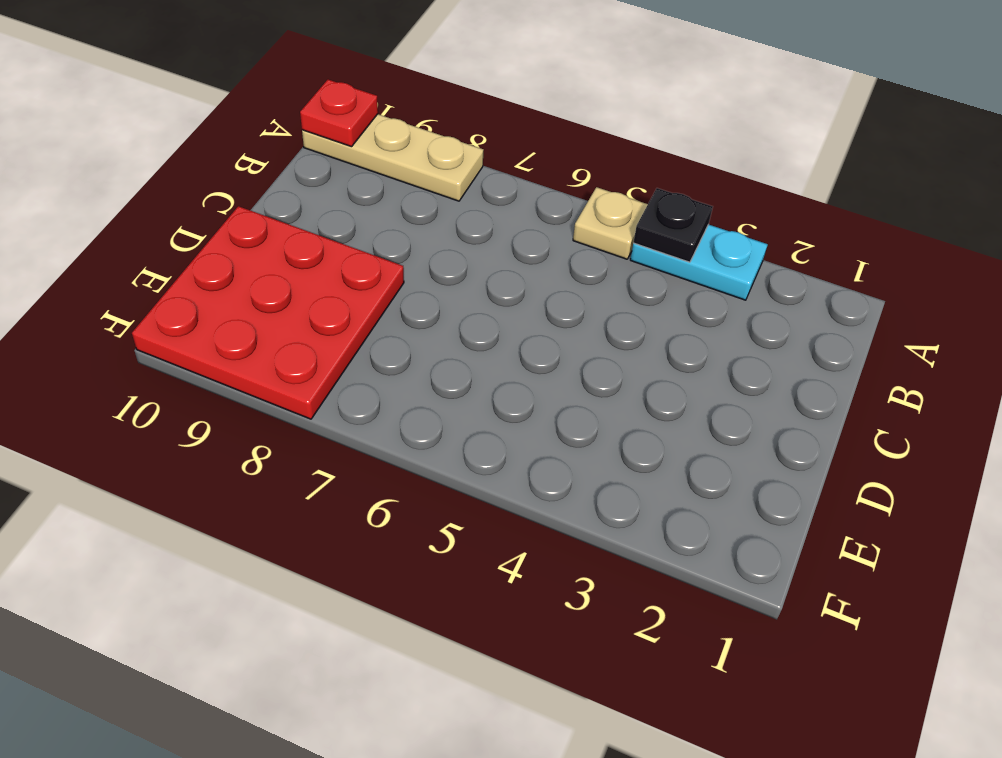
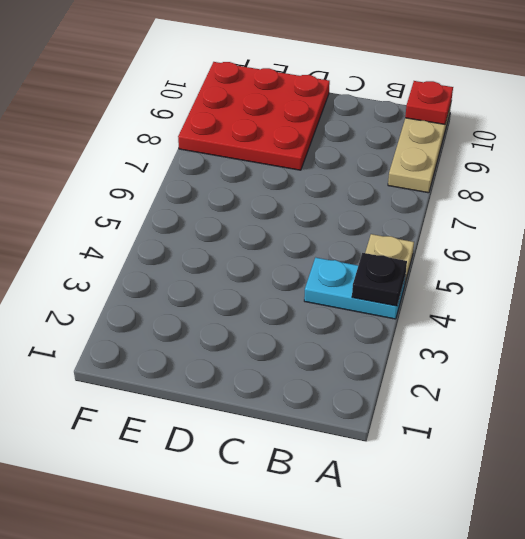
cyan plate A3:A4 level 1 -> cyan plate A4:B4 level 1

